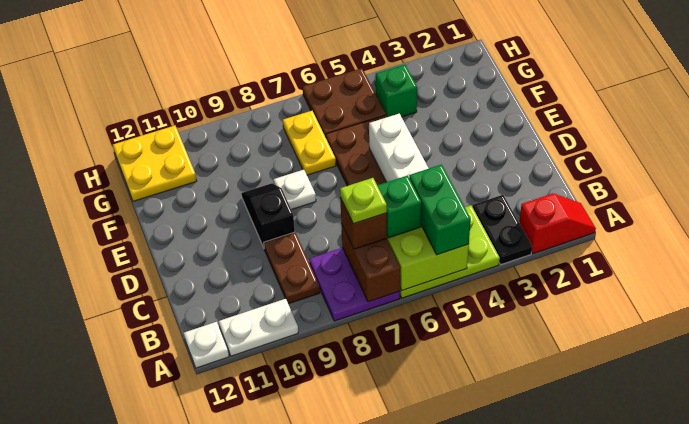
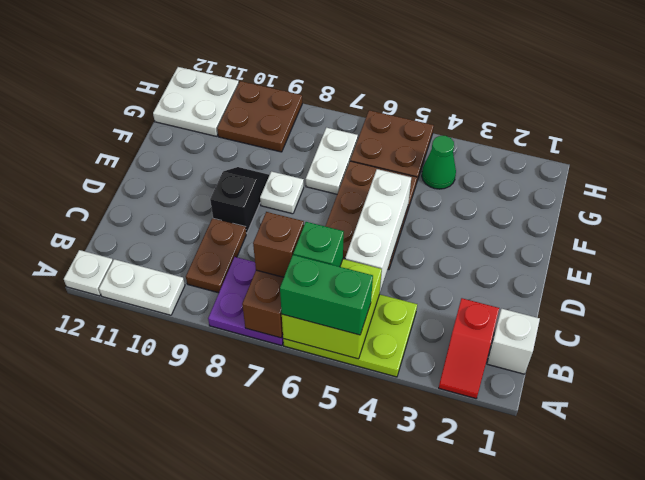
red slope A1:A2 level 1 top 2 -> red slope A2:B2 level 1 top B
black plate A3:B3 level 1 -> none
green brick A5:B5 level 3 -> green brick A5:A6 level 3
none -> white brick B1 level 1
lime plate B7 level 4 -> none
yellow plate F7:G7 level 1 -> white plate F7:G7 level 1
green brick G4 level 1 -> green cone G4 level 1
none -> brown plate G9:H10 level 1
yellow plate G11:H12 level 1 -> white plate G11:H12 level 1

